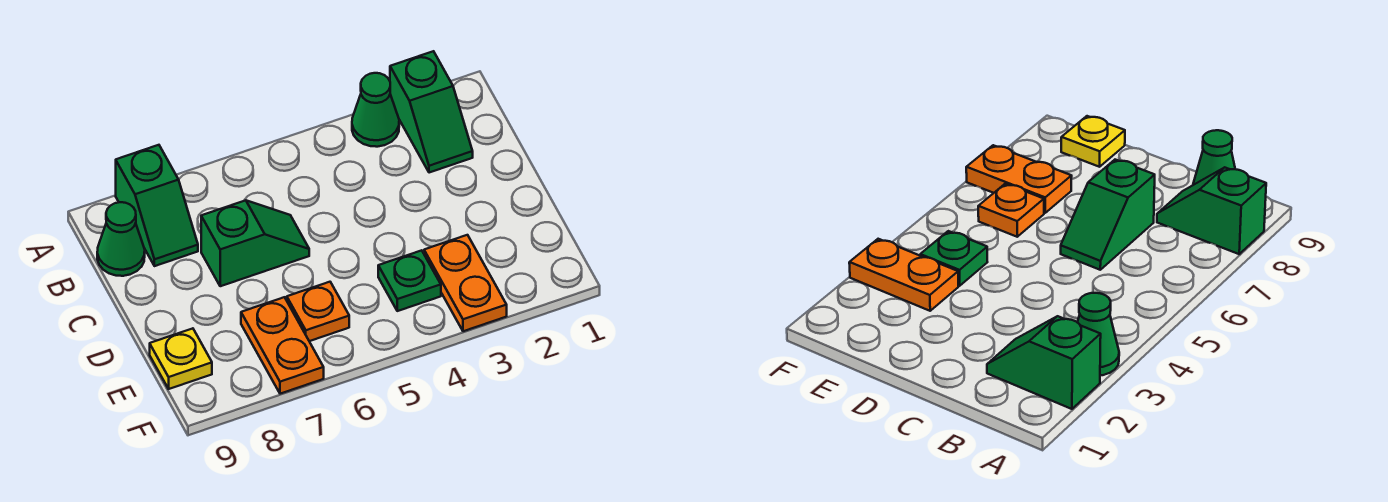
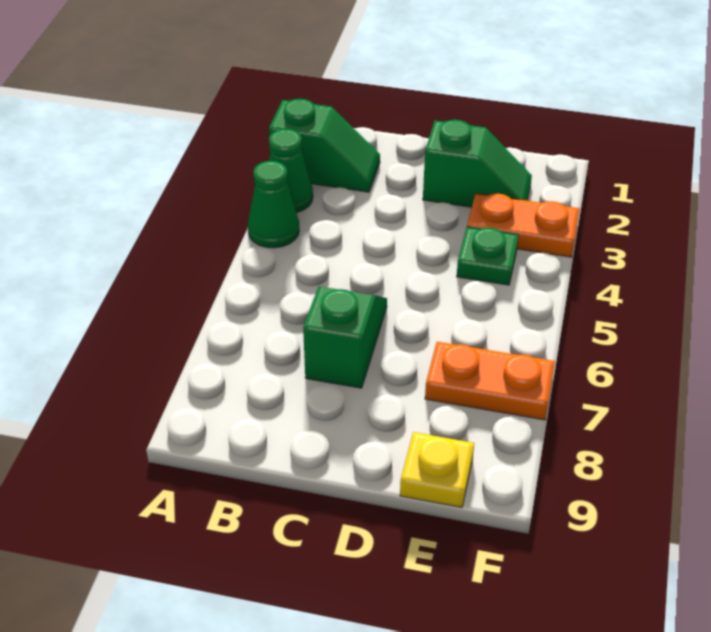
green slope A8:B8 level 1 top A -> green slope D2:E2 level 1 top D
green cone B9 level 1 -> green cone A4 level 1
orange plate E6 level 1 -> none

